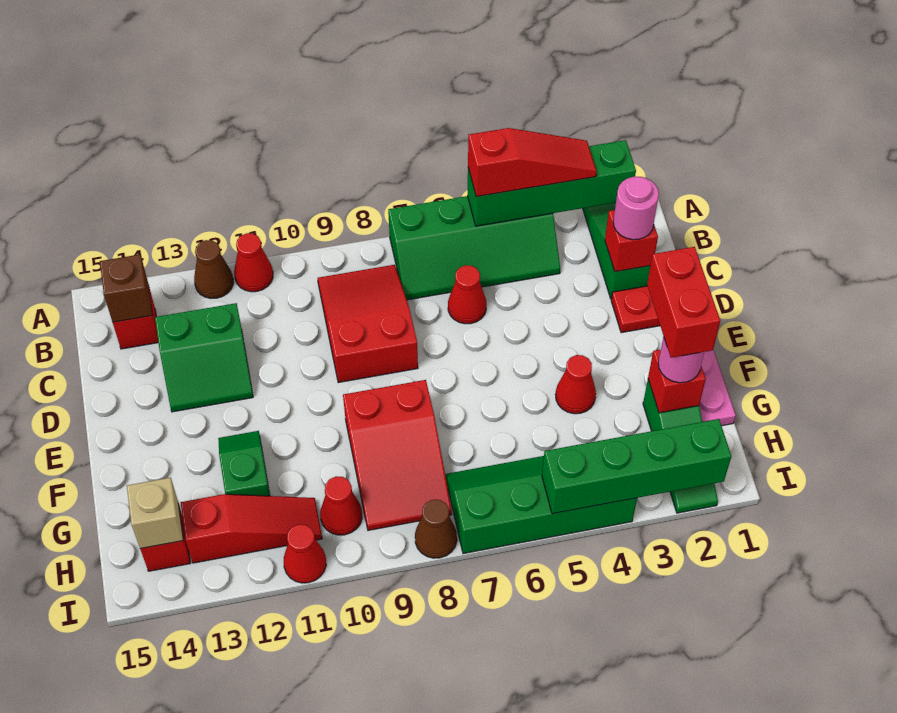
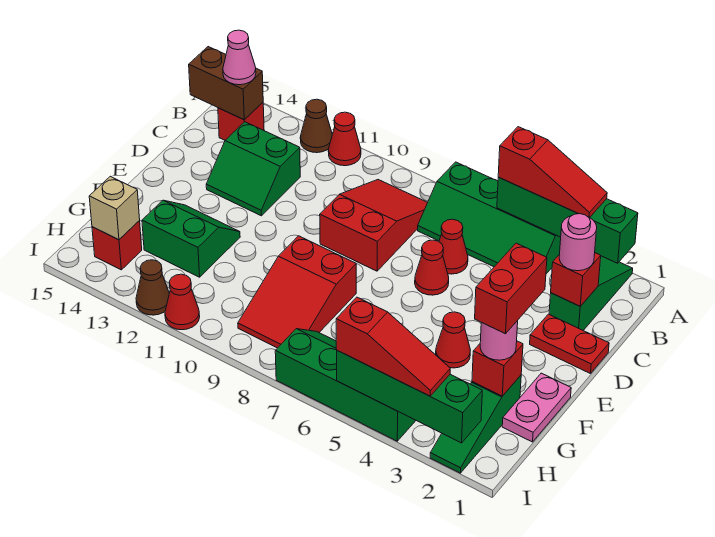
brown brick B14 level 2 -> brown brick B14:B15 level 2
none -> pink cone B14 level 3
green slope F12:G12 level 1 top G -> green slope F12:G13 level 1 top G
red cone H10 level 1 -> red cone D6 level 1
red slope H11:H13 level 1 top 13 -> red slope I3:I5 level 3 top 5
brown cone I8 level 1 -> brown cone I12 level 1

